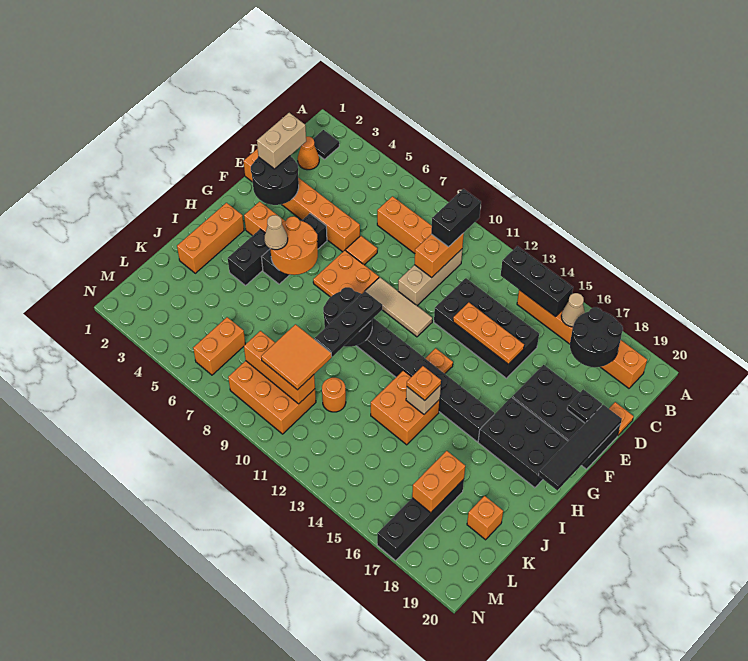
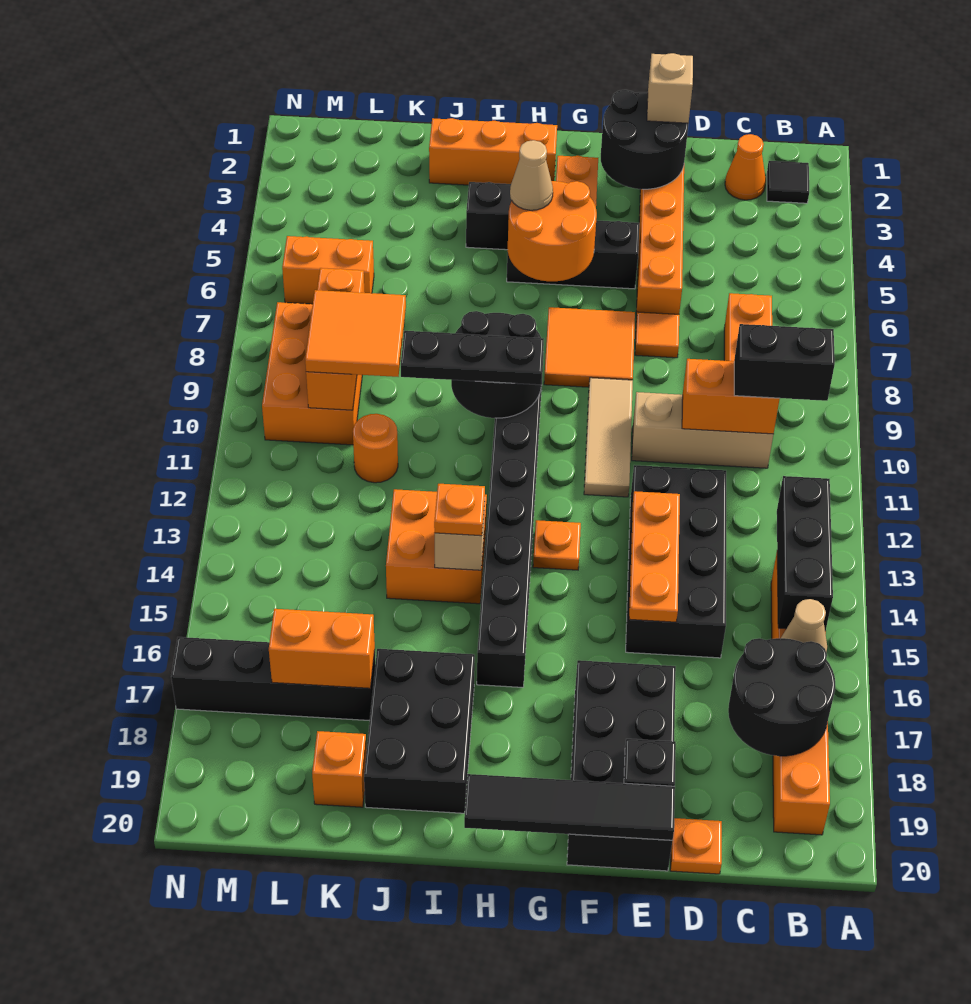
tan brick D2:E2 level 3 -> tan brick E2 level 3
orange plate F7:G8 level 1 -> orange tile F7:G8 level 1
black brick G17:H19 level 1 -> black brick I17:J19 level 1

